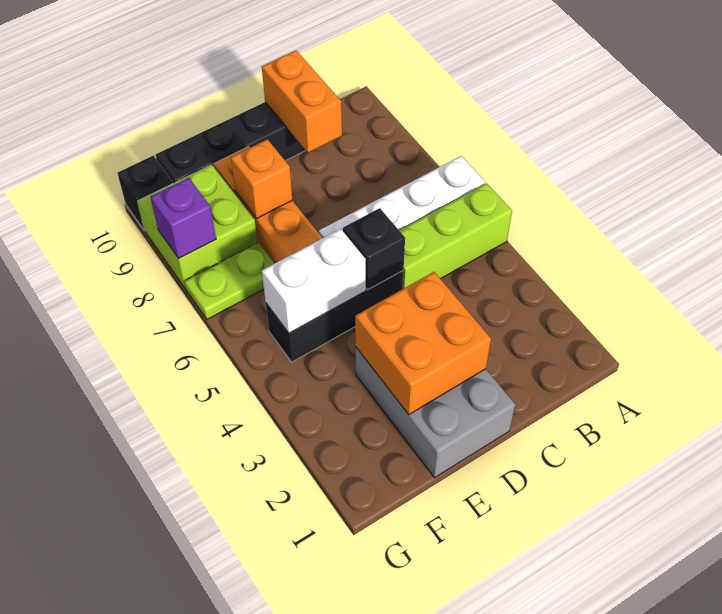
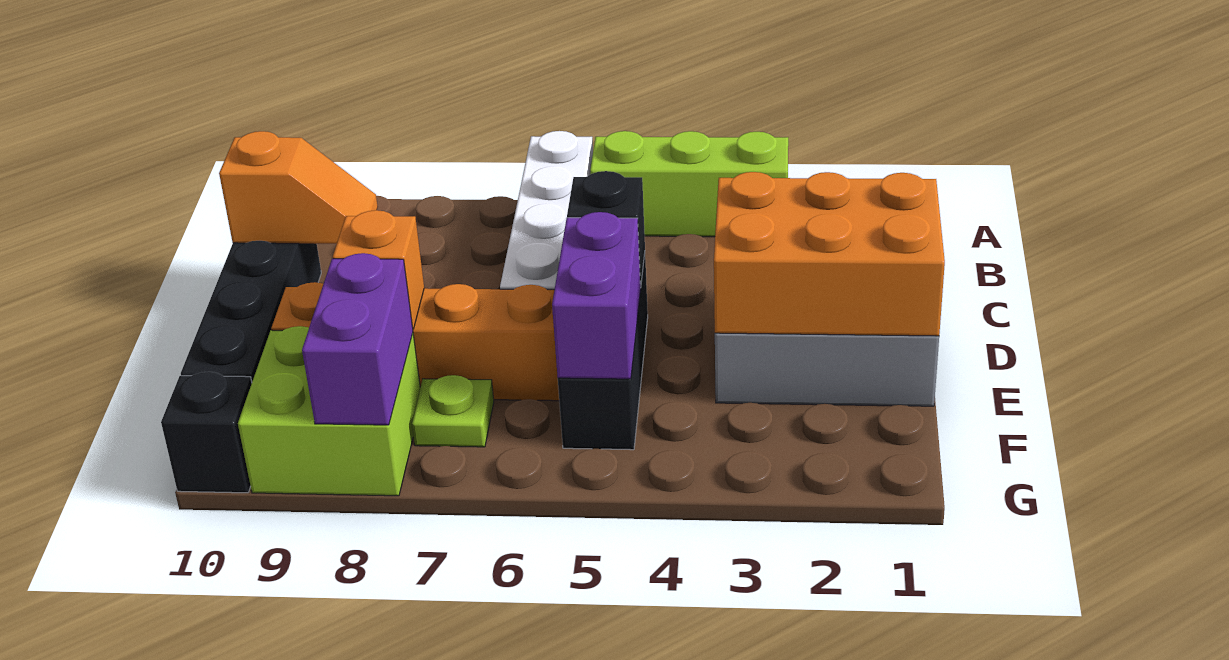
lime brick A5:C5 level 1 -> lime brick A3:A5 level 1
orange brick C9:C10 level 2 -> orange slope C9:C10 level 2 top 10
orange brick D2:E3 level 2 -> orange brick D1:E3 level 2
white brick E5:F5 level 2 -> purple brick E5:F5 level 2
lime plate F7:G7 level 1 -> lime plate F7 level 1
purple brick G8 level 2 -> purple brick F8:G8 level 2

